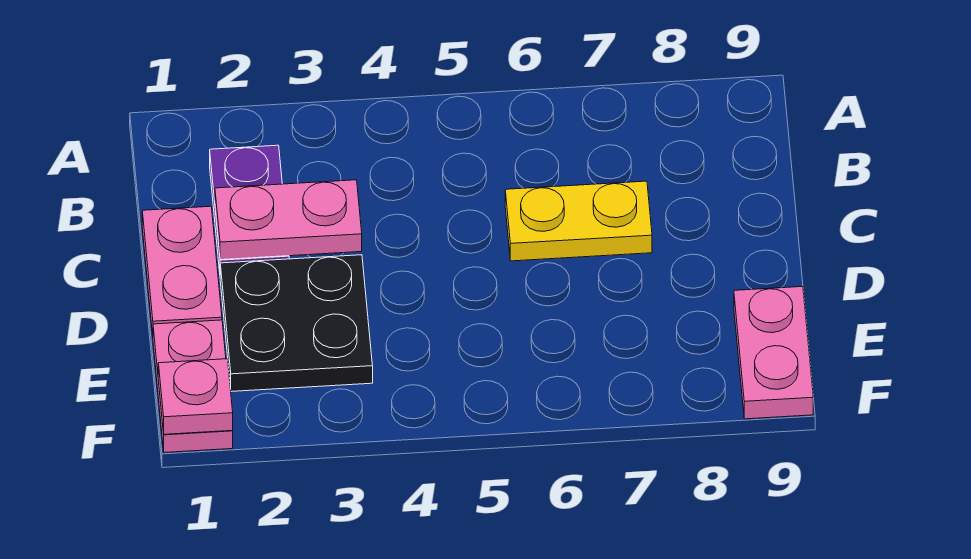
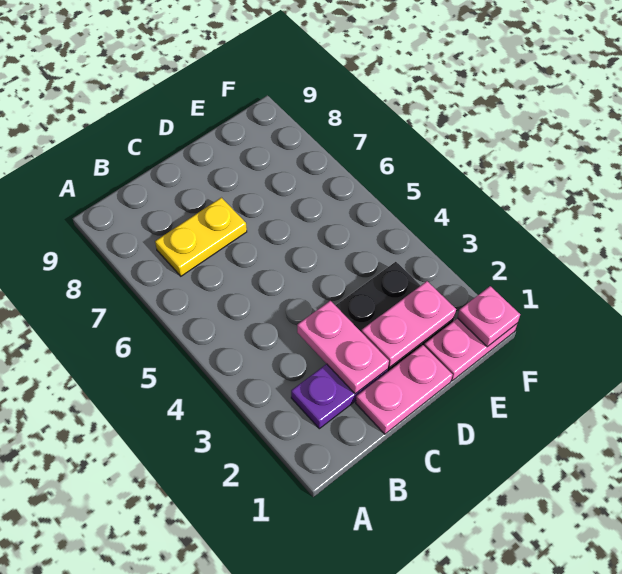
yellow plate C6:C7 level 1 -> yellow plate B7:C7 level 1
pink plate E9:F9 level 1 -> pink plate D2:E2 level 2

